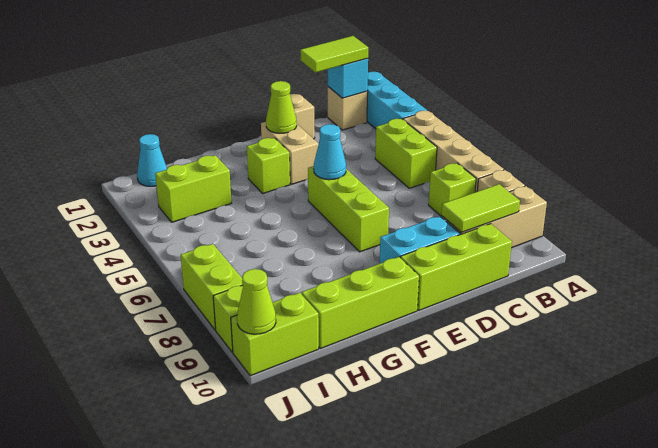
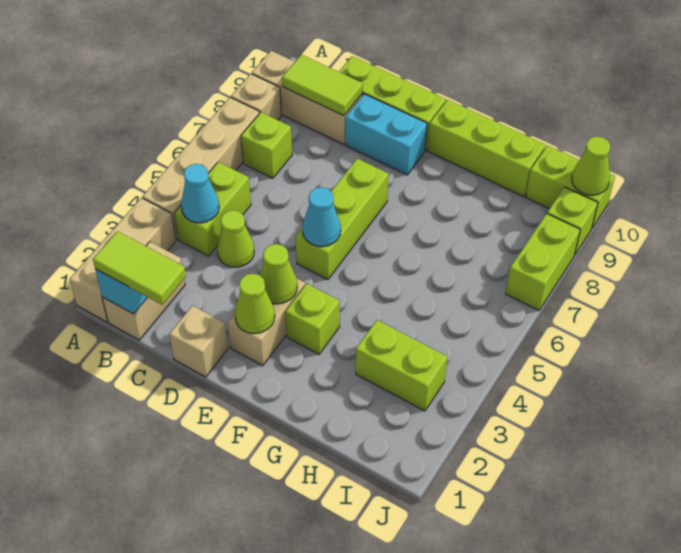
cyan brick A1:A3 level 1 -> tan brick A1:A3 level 1
tan brick B1 level 1 -> tan brick B1:B2 level 1
none -> lime cone C4 level 1
none -> lime cone E3 level 2
cyan cone I1 level 1 -> cyan cone B4 level 2

